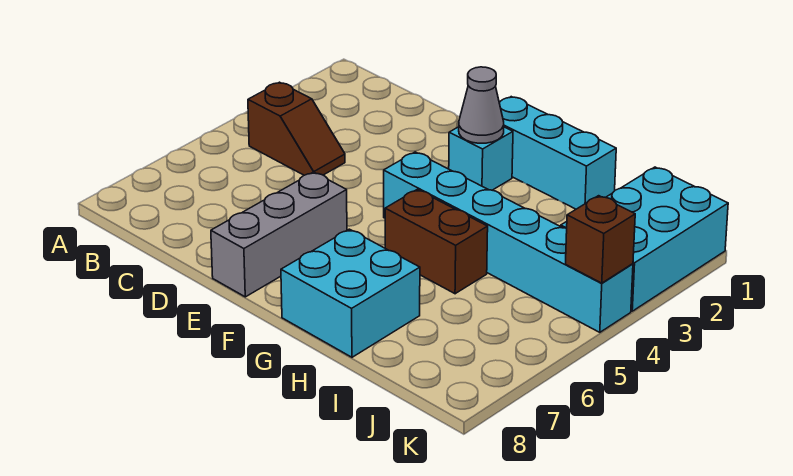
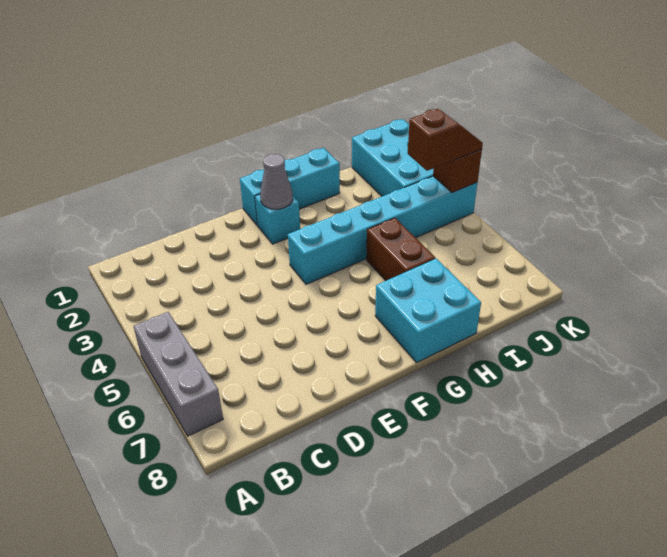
brown slope B4:C4 level 1 top B -> brown slope J4:K4 level 3 top J
grey brick E6:E8 level 1 -> grey brick A5:A7 level 1
brown brick G5:H5 level 1 -> brown brick H5:H6 level 1

